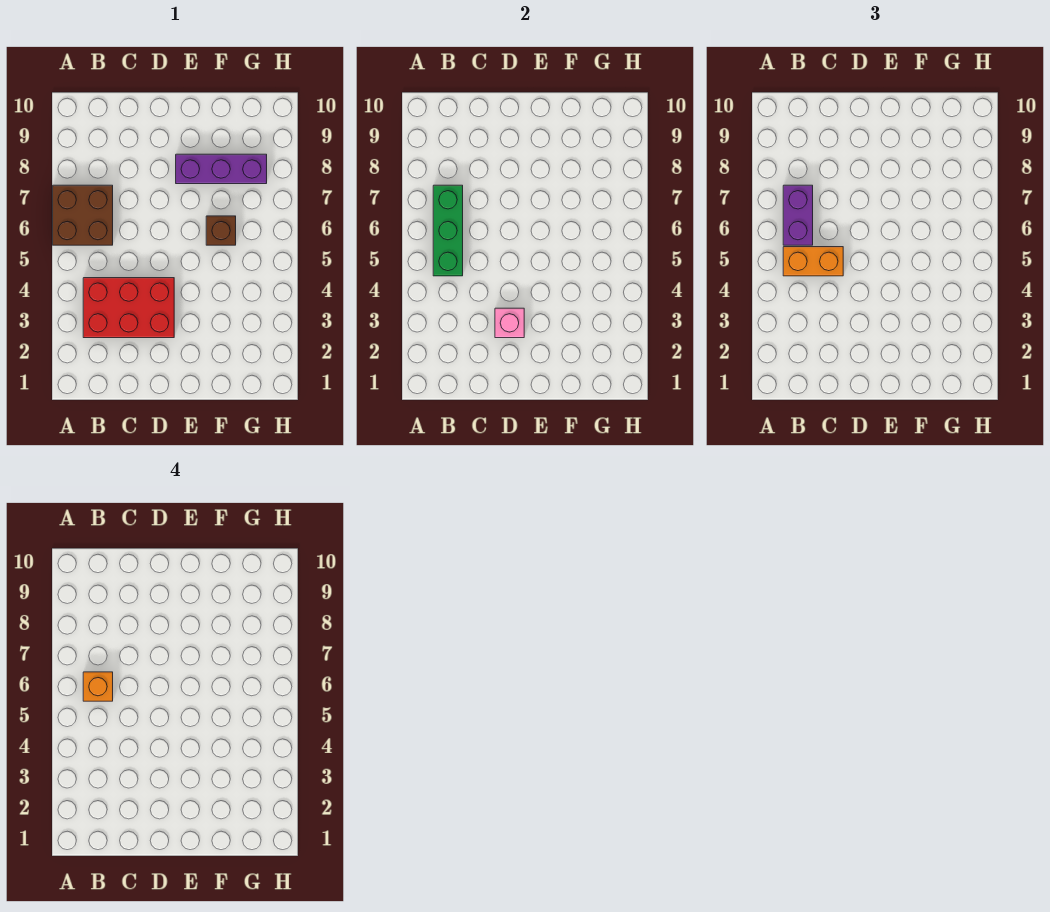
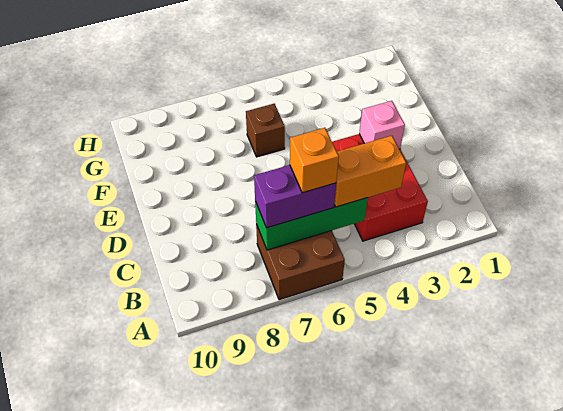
orange brick B5:C5 level 3 -> orange brick B4:B5 level 3
purple brick E8:G8 level 1 -> none

